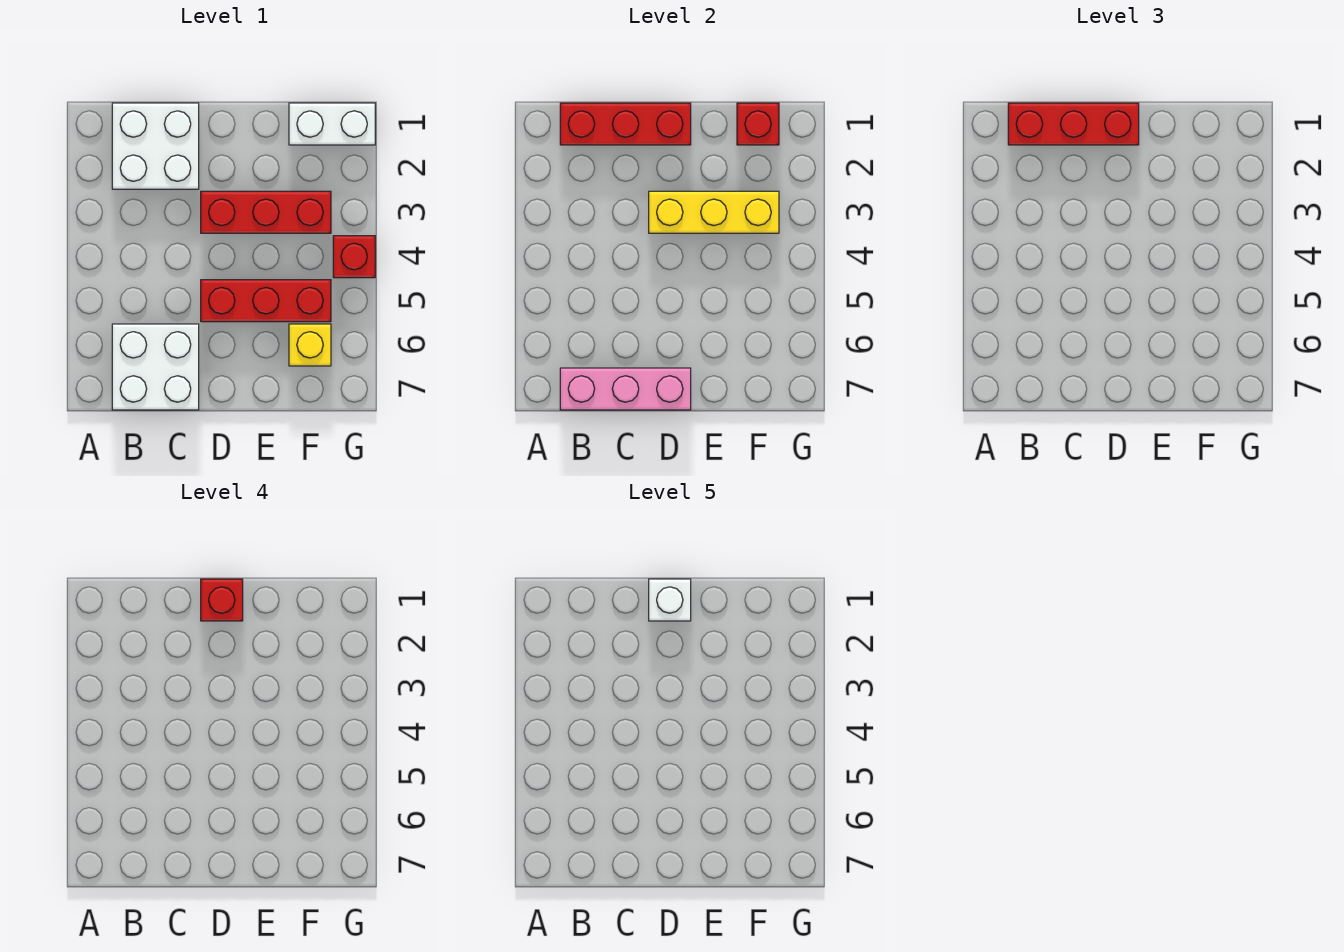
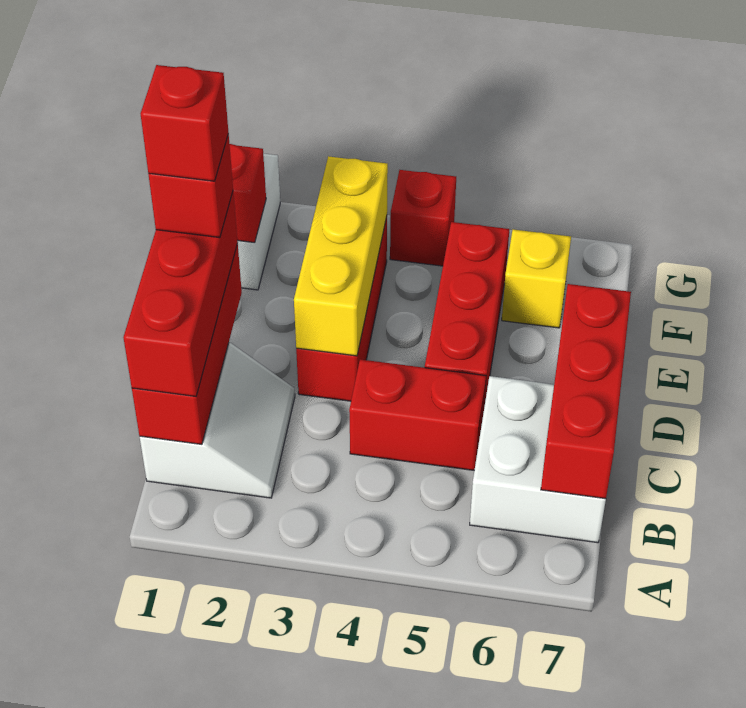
white brick B1:C2 level 1 -> white slope B1:C2 level 1 top 1
pink brick B7:D7 level 2 -> red brick B7:D7 level 2
none -> red brick C4:C5 level 1
white brick D1 level 5 -> red brick D1 level 5

